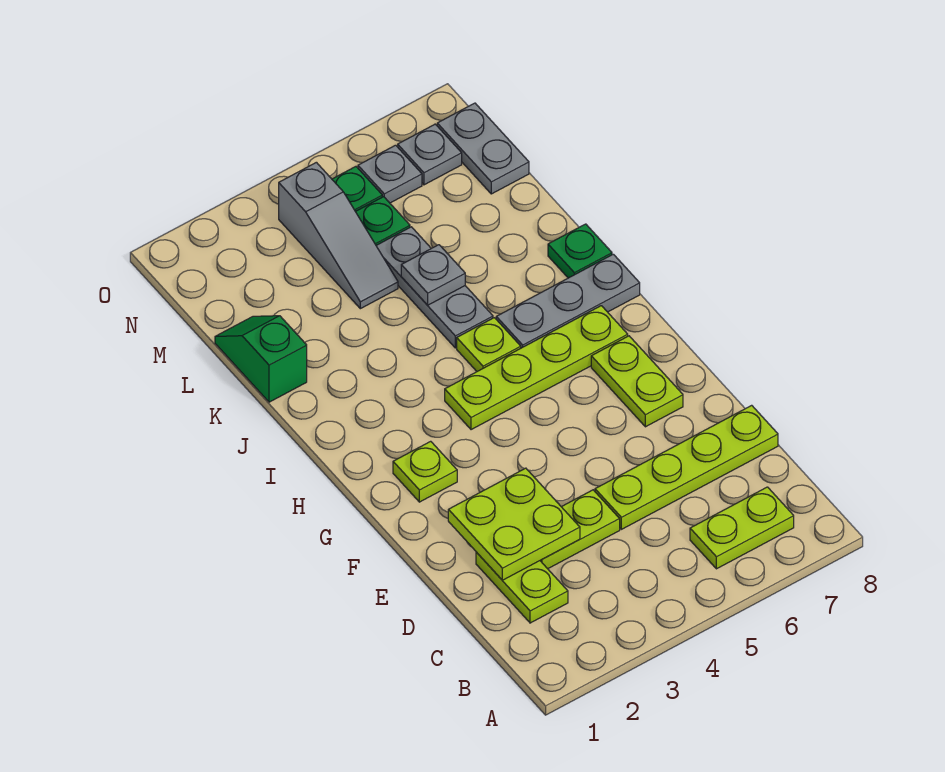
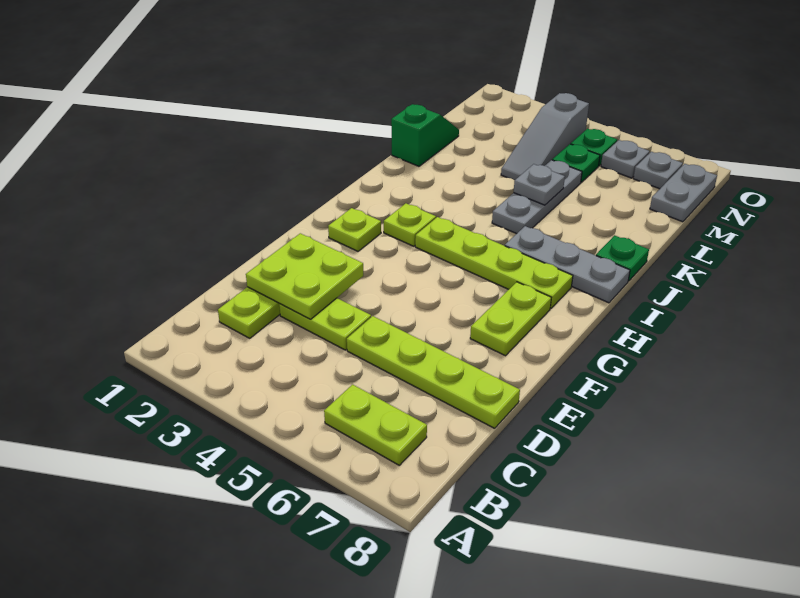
lime plate I5 level 1 -> lime plate H3 level 1

